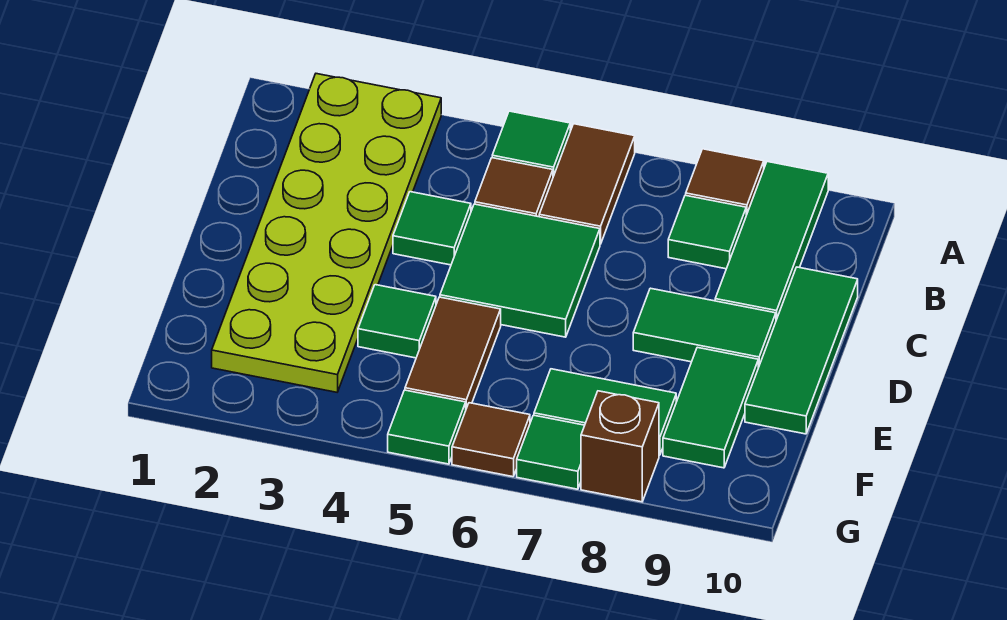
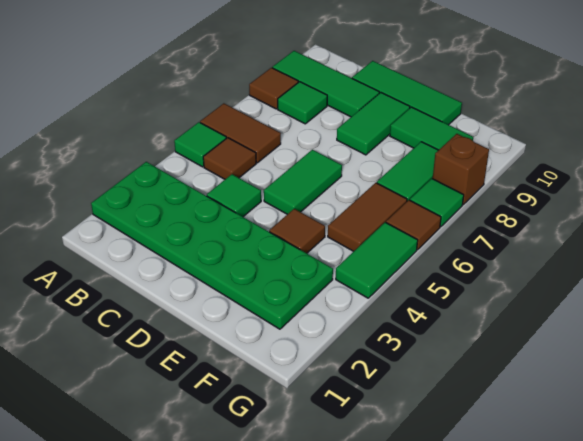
lime plate A2:F3 level 1 -> green plate A2:F3 level 1
green tile C5:D6 level 1 -> green tile D5:D6 level 1
green tile E4 level 1 -> brown tile E4 level 1
brown tile E5:F5 level 1 -> brown tile F5:F6 level 1
green tile G5 level 1 -> green tile G4:G5 level 1

